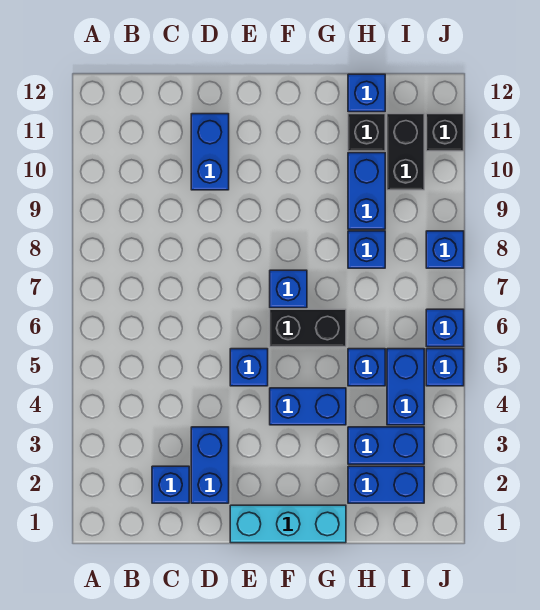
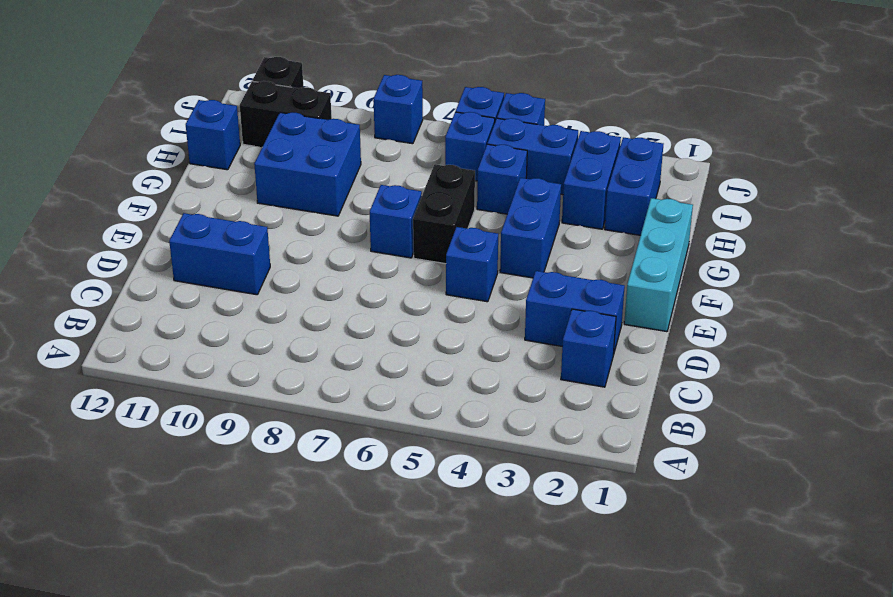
blue brick H8 level 1 -> blue brick I6 level 1
blue brick H9:H10 level 1 -> blue brick G9:H10 level 1
black brick H11 level 1 -> none

